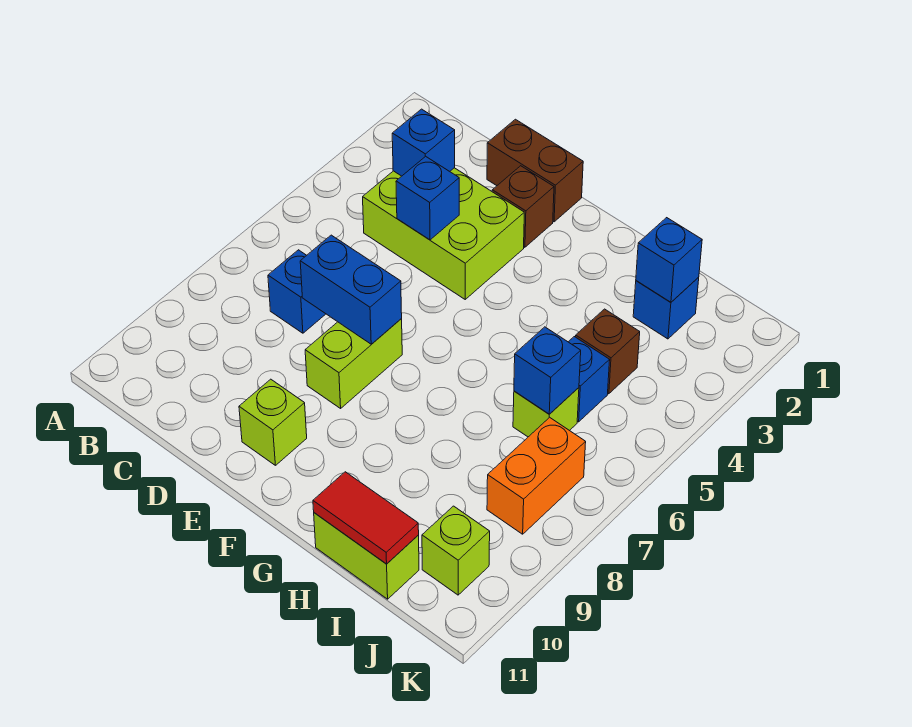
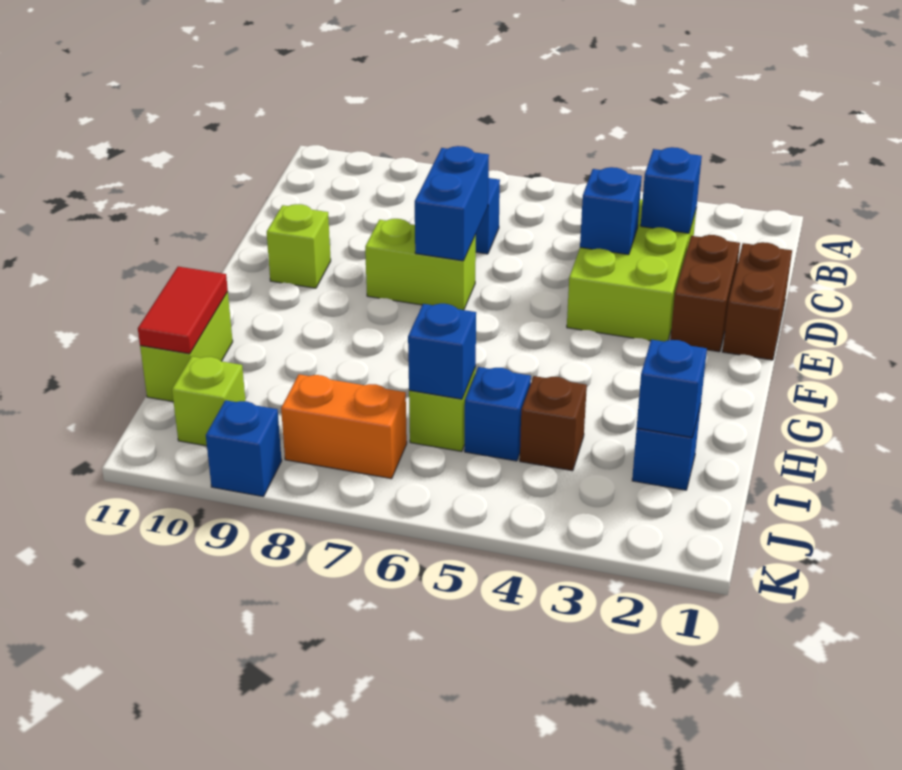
brown brick E2 level 1 -> brown brick D2:E2 level 1
none -> blue brick K9 level 1

